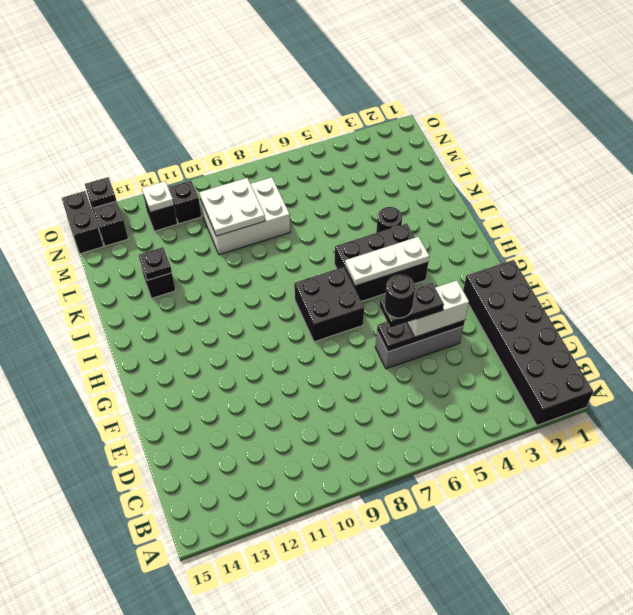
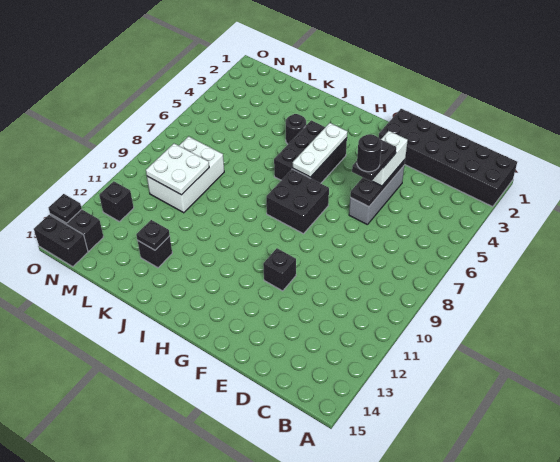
black brick N11 level 1 -> black brick F11 level 1
white plate N12 level 2 -> none

